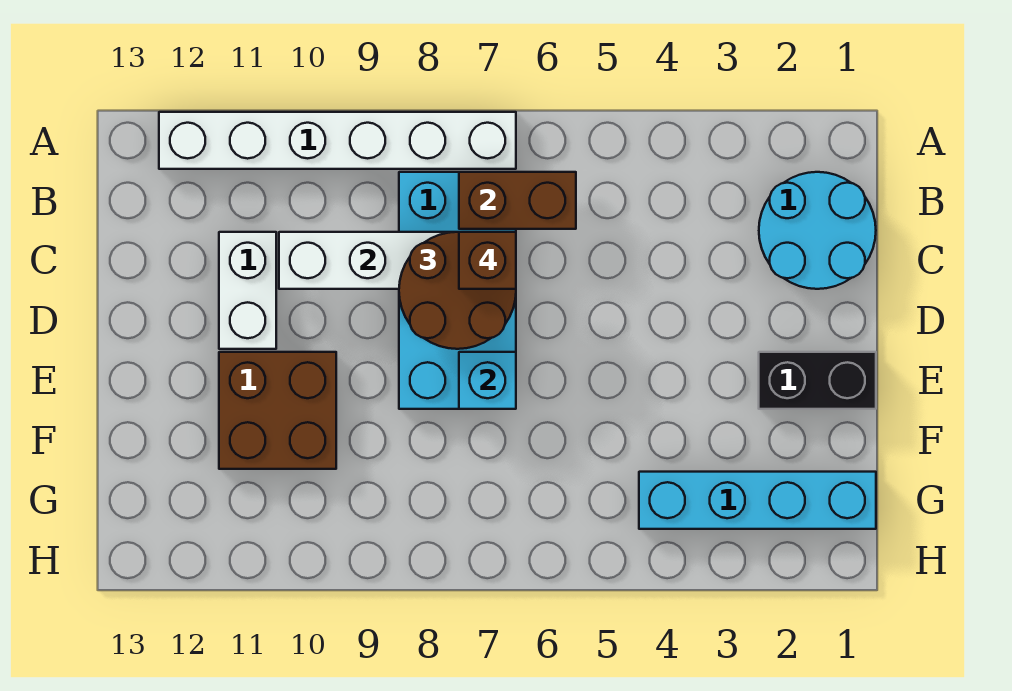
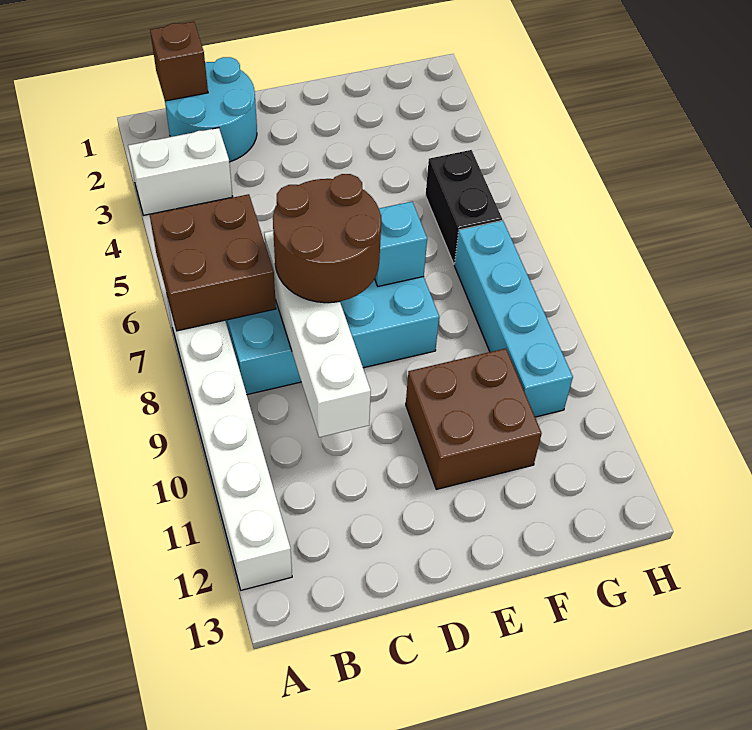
brown brick B6:B7 level 2 -> brown brick A6:B7 level 2
brown brick C7 level 4 -> brown brick B1 level 2
white brick C11:D11 level 1 -> white brick A3:B3 level 1
black brick E1:E2 level 1 -> black brick G5:G6 level 1
cyan brick G1:G4 level 1 -> cyan brick G7:G10 level 1

